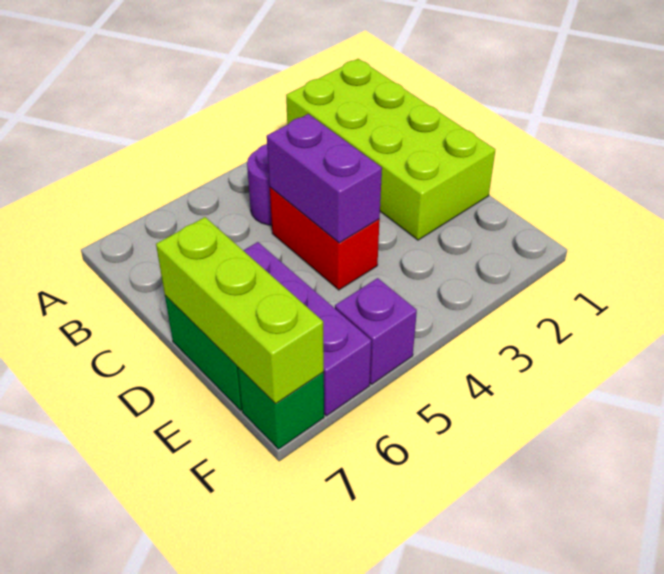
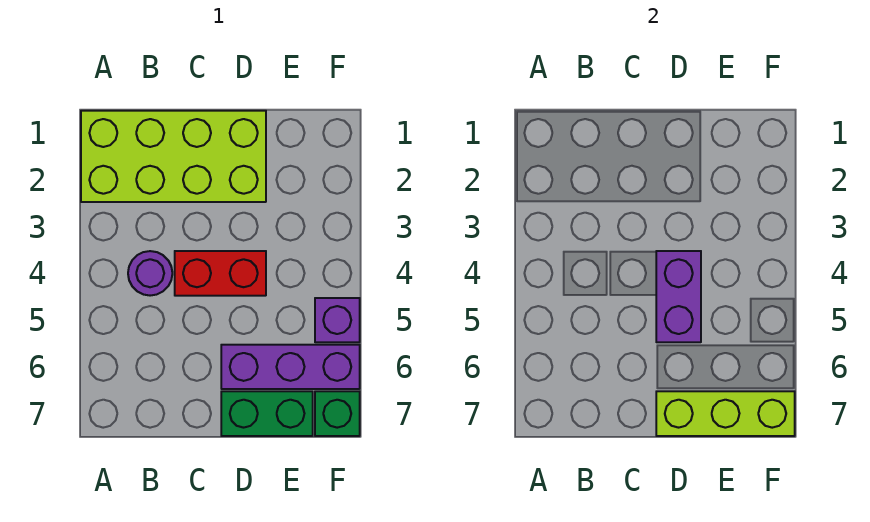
purple brick C4:D4 level 2 -> purple brick D4:D5 level 2

